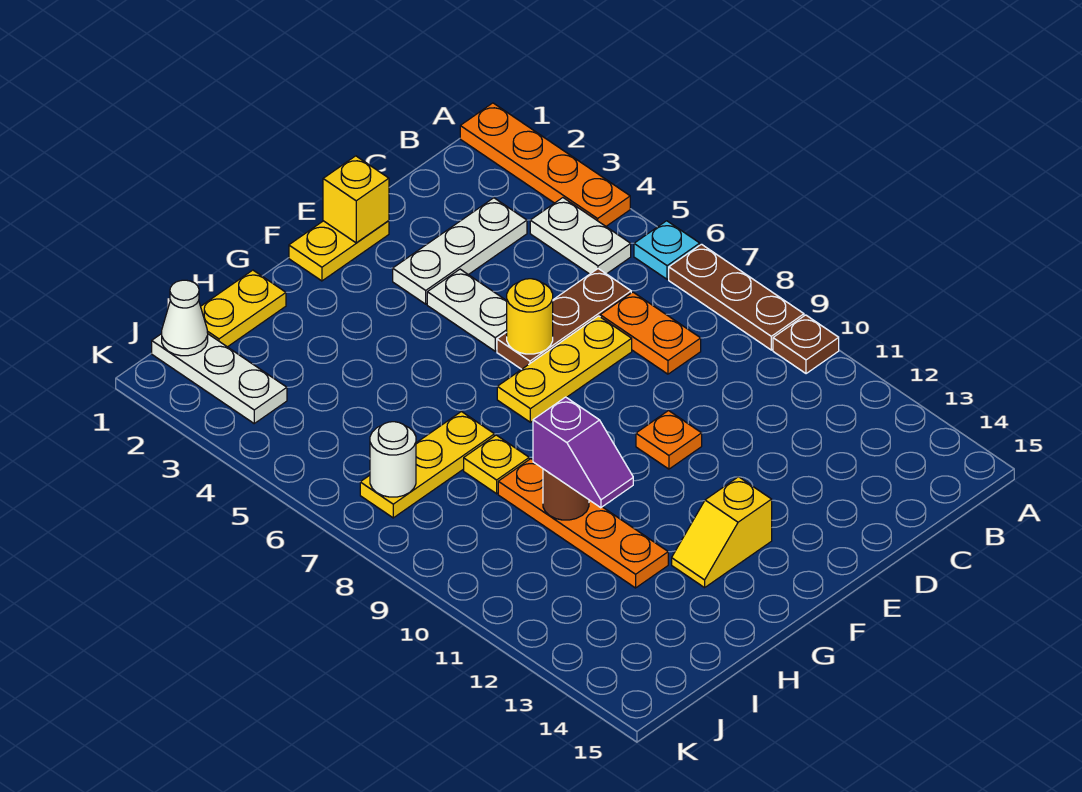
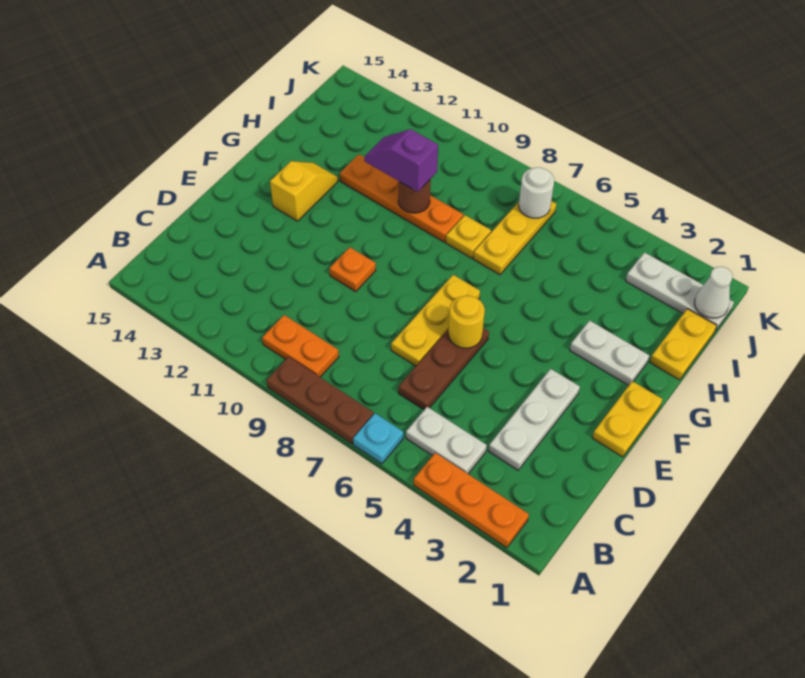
orange plate A1:A4 level 1 -> orange plate A2:A4 level 1
brown plate A10 level 1 -> none
orange plate C7:C8 level 1 -> orange plate B9:B10 level 1
yellow brick E1 level 2 -> none
white plate E4:E5 level 1 -> white plate G2:G3 level 1

